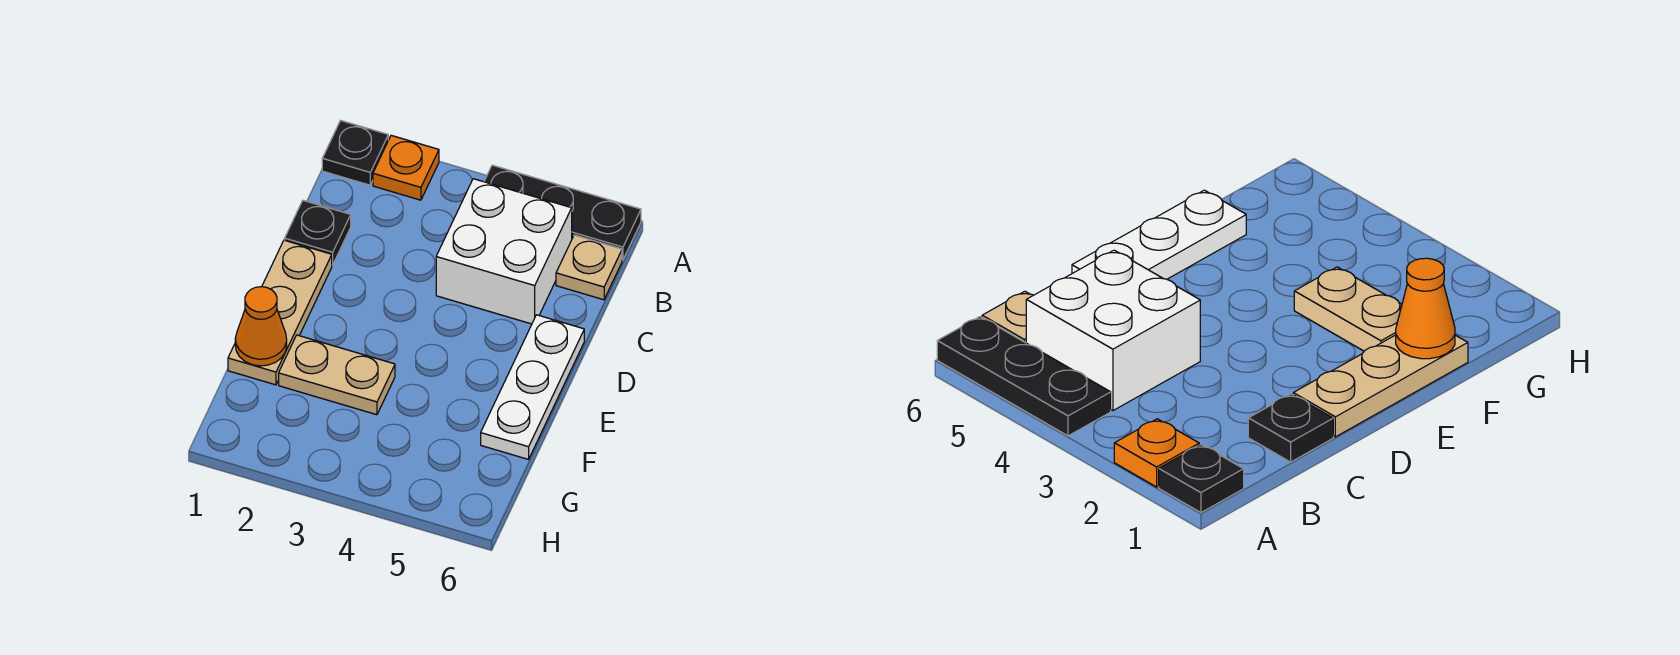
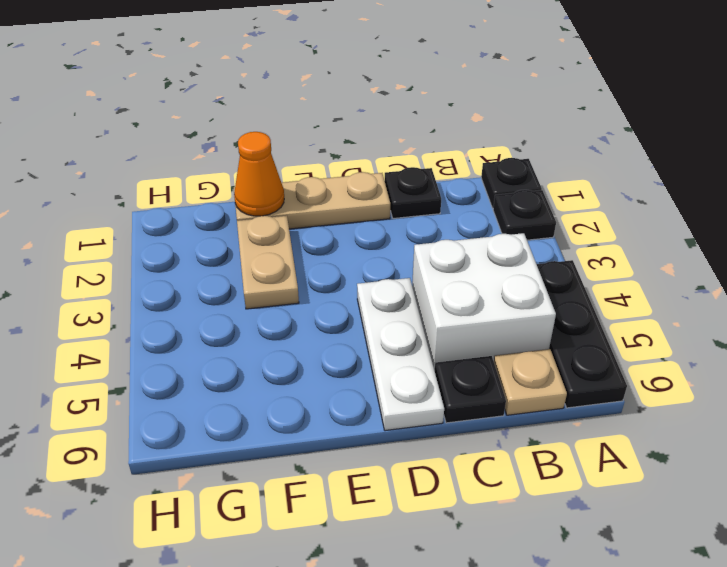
orange plate A2 level 1 -> black plate A2 level 1
none -> black plate C6 level 1
white plate D6:F6 level 1 -> white plate D4:D6 level 1

